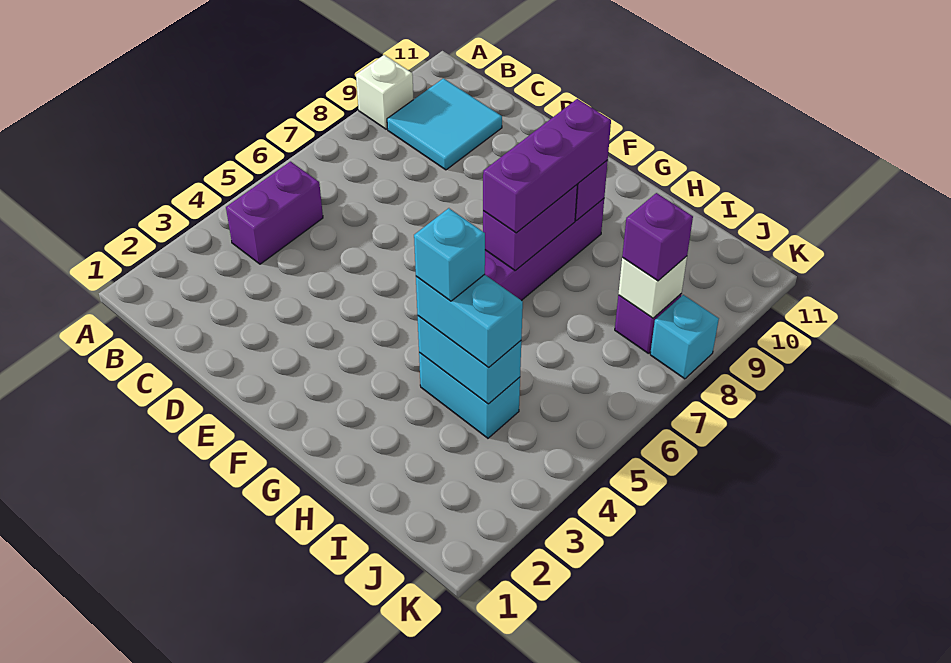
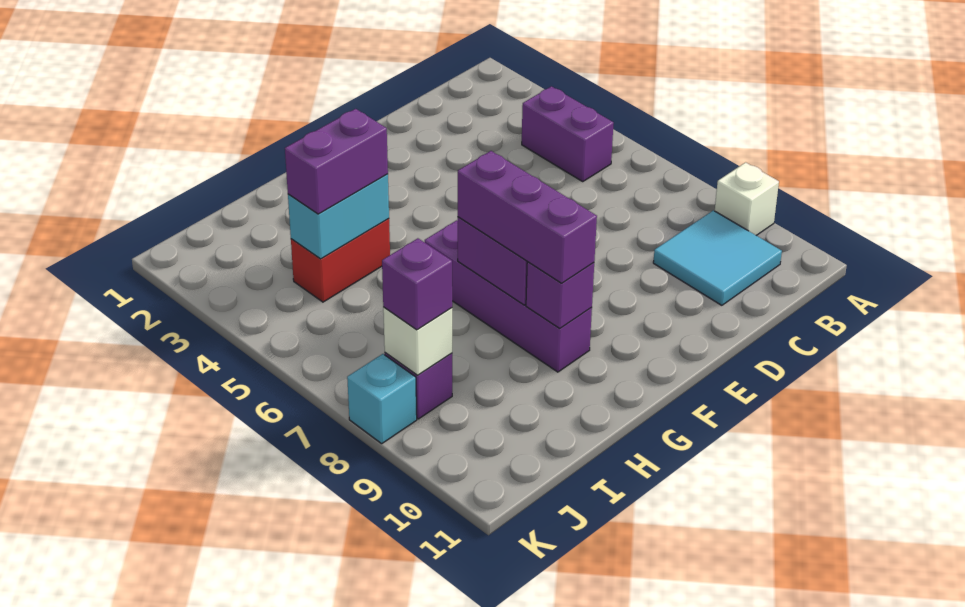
cyan brick H4:I4 level 1 -> red brick H4:I4 level 1
cyan brick H4:I4 level 3 -> purple brick H4:I4 level 3
cyan brick H4 level 4 -> none

